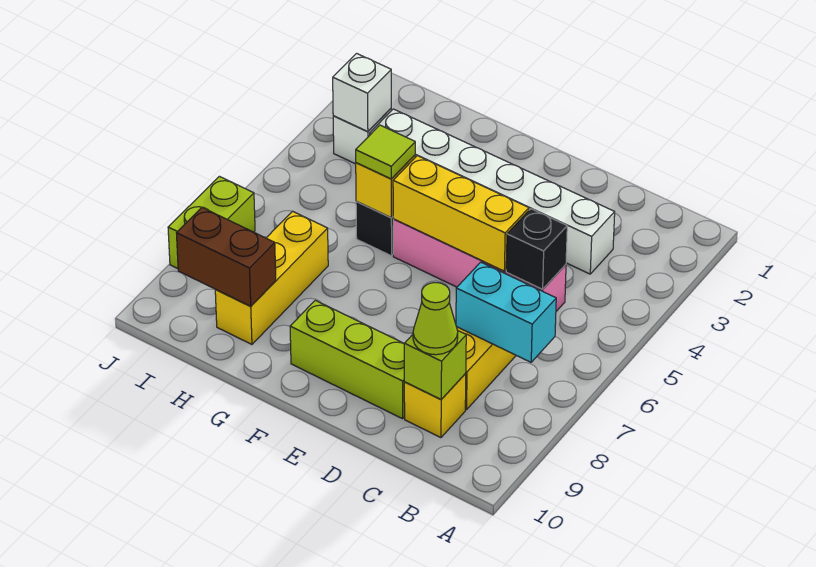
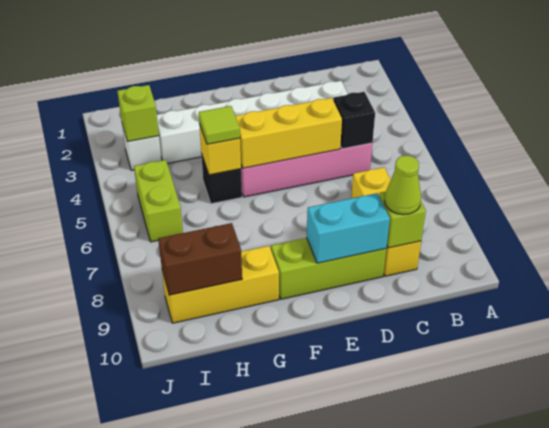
cyan brick B7:C7 level 2 -> cyan brick D9:E9 level 2
yellow brick H7:H9 level 1 -> yellow brick G9:I9 level 1
white brick I3 level 2 -> lime brick I3 level 2
lime brick J7:J8 level 1 -> lime brick I5:I6 level 1

